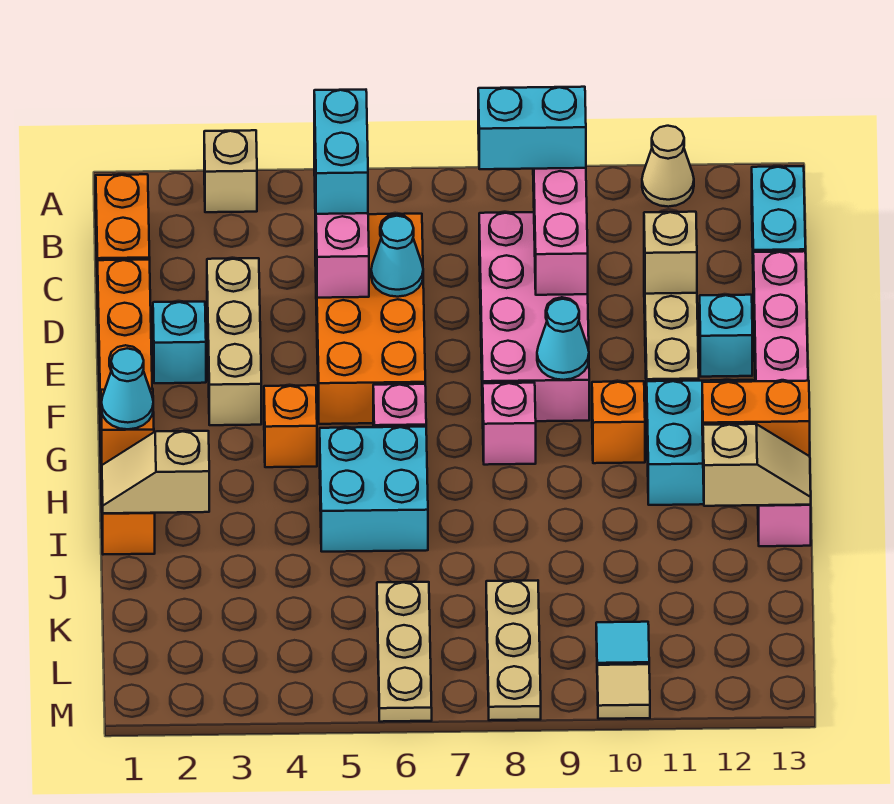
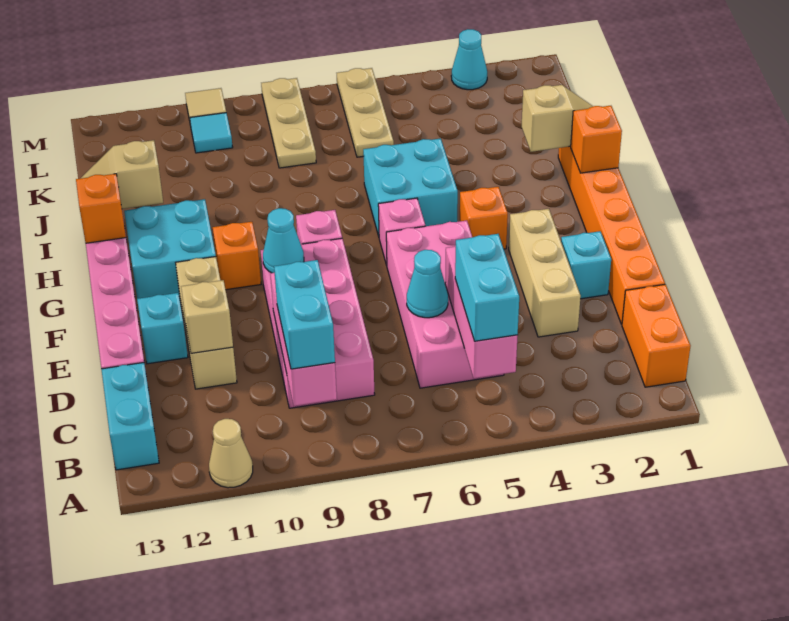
tan brick A3 level 1 -> none
cyan brick B8:B9 level 3 -> cyan brick B9:C9 level 3
orange brick C5:F6 level 1 -> pink brick C5:F6 level 1
cyan cone H1 level 3 -> cyan cone M3 level 1
orange brick H12:H13 level 2 -> orange brick H13 level 2

